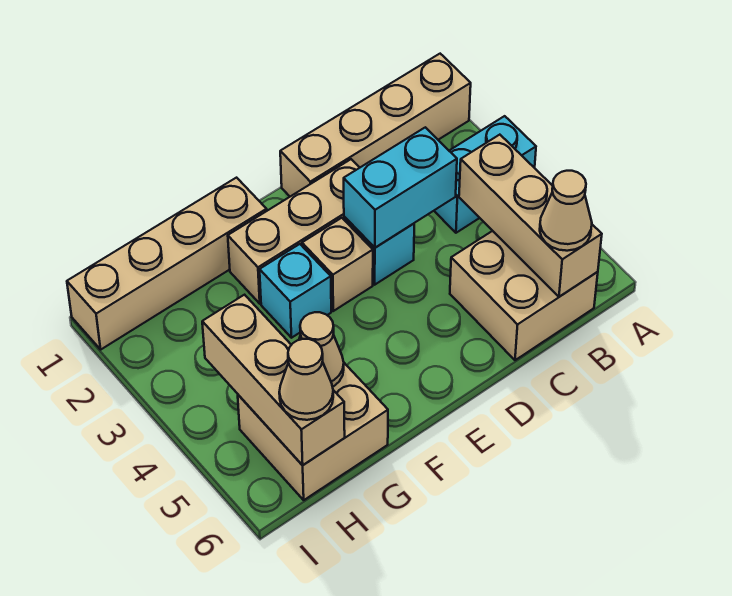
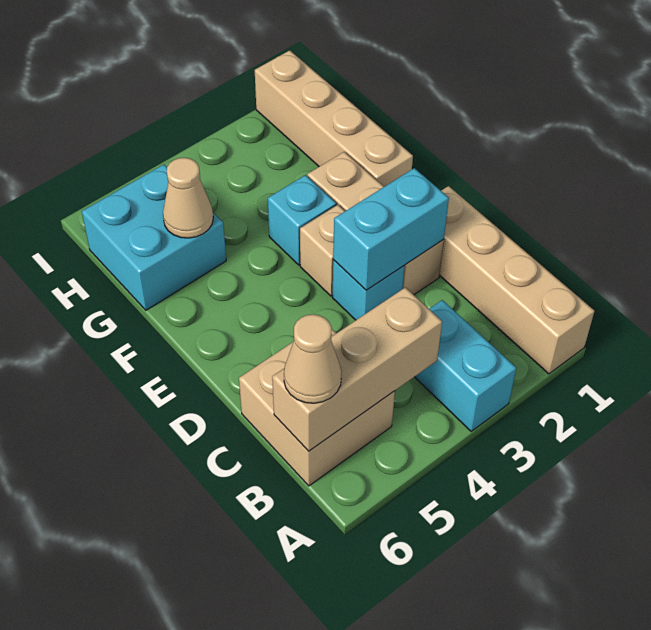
cyan brick C3:D3 level 2 -> cyan brick D2:D3 level 2
tan brick G5:H6 level 1 -> cyan brick G5:H6 level 1
tan brick H4:H6 level 2 -> none
tan cone H6 level 3 -> none

